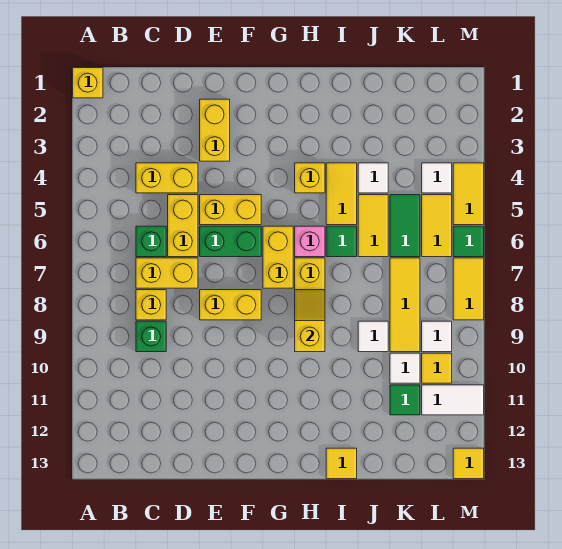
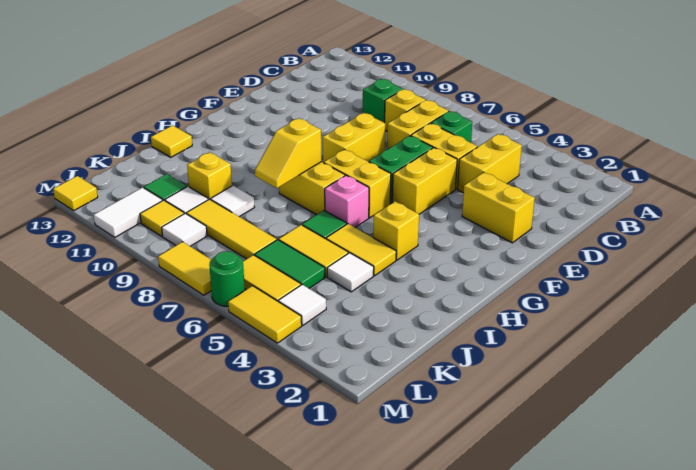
yellow brick A1 level 1 -> yellow brick J10 level 1
yellow slope H8:H9 level 2 top 9 -> yellow slope H8:I8 level 2 top H
green tile M6 level 1 -> green round brick M6 level 1

